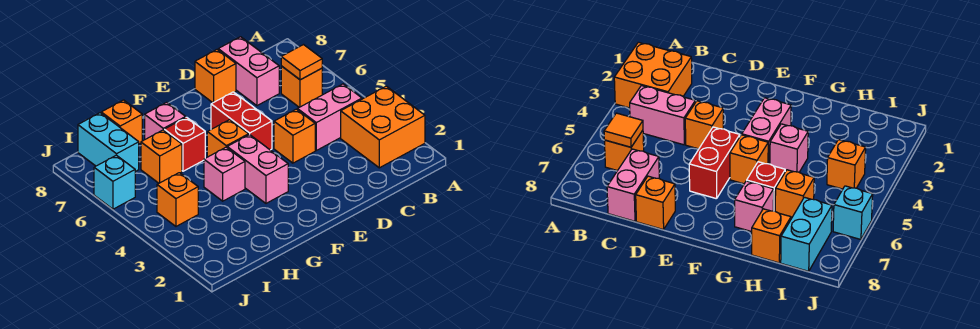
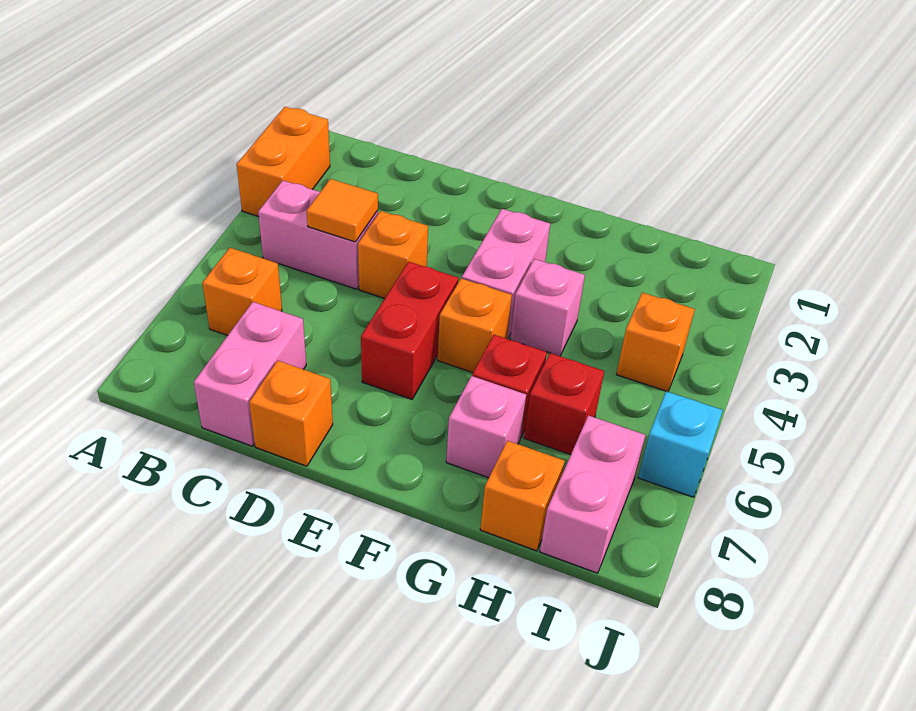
orange brick A2:B3 level 1 -> orange brick A2:A3 level 1
orange tile B6 level 2 -> orange tile C4 level 2
orange brick H6 level 1 -> red brick H6 level 1
cyan brick I7:I8 level 1 -> pink brick I7:I8 level 1

